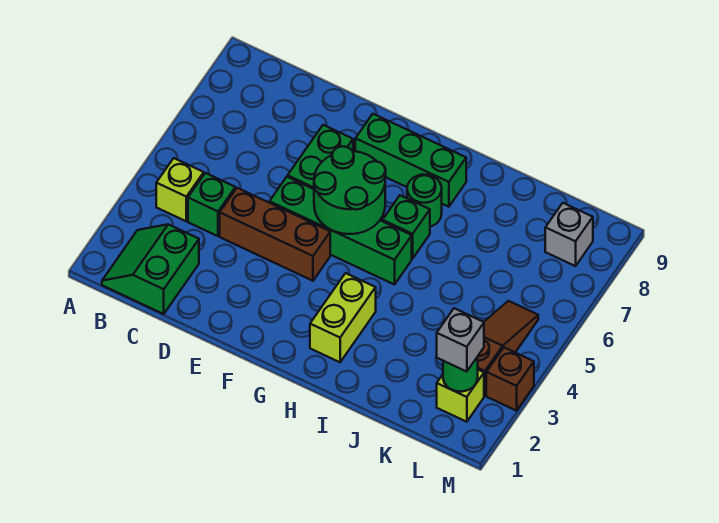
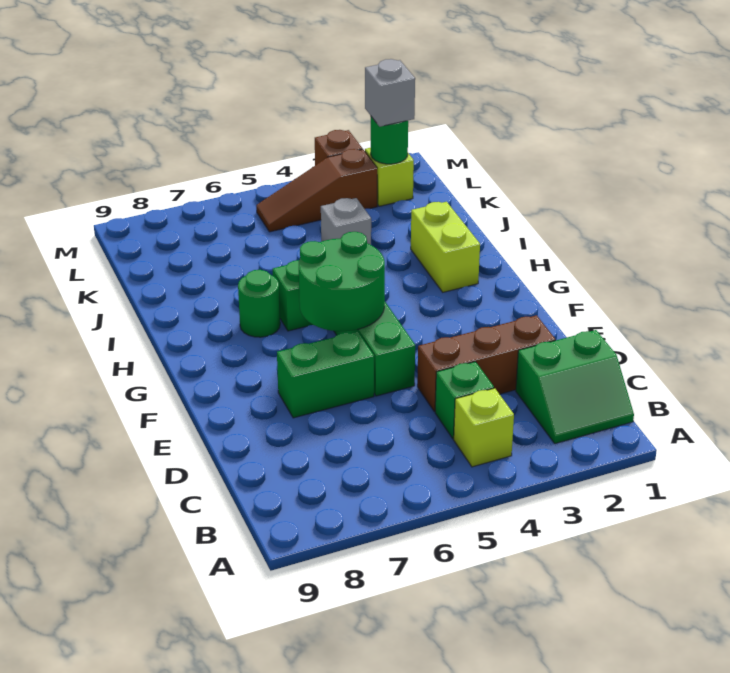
brown brick D4:F4 level 1 -> brown brick D2:D4 level 1
green brick F8:H8 level 1 -> none
lime brick H2:H3 level 1 -> lime brick H2:I2 level 1
grey brick L8 level 1 -> grey brick J4 level 1

